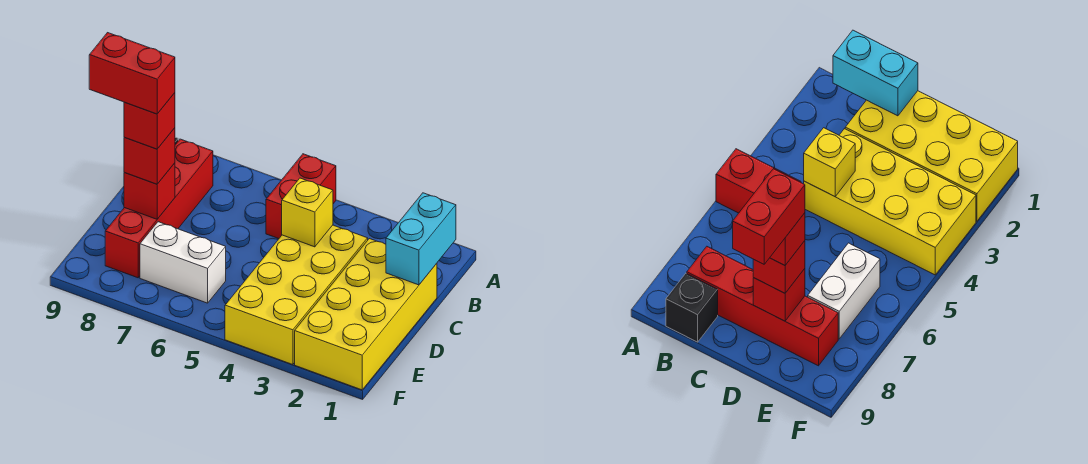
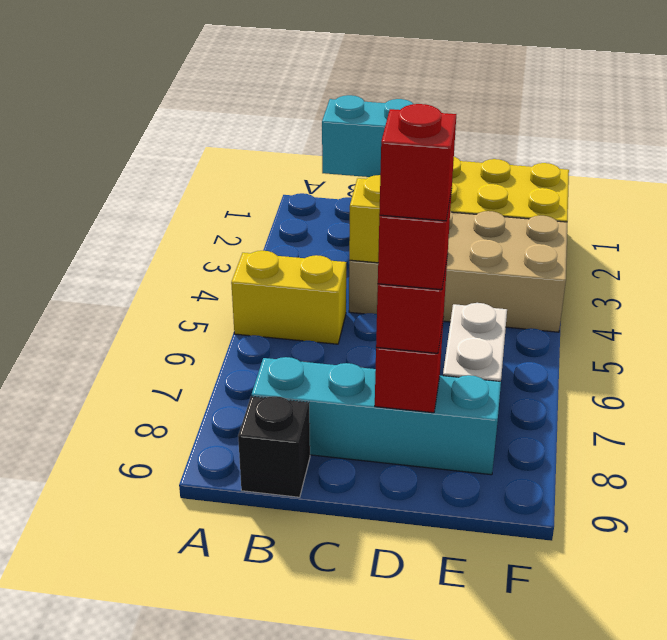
red brick A5:B5 level 1 -> yellow brick A5:B5 level 1
red brick B8:E8 level 1 -> cyan brick B8:E8 level 1
yellow brick C3:F4 level 1 -> tan brick C3:F4 level 1
red brick D8:D9 level 5 -> red brick D8 level 5

